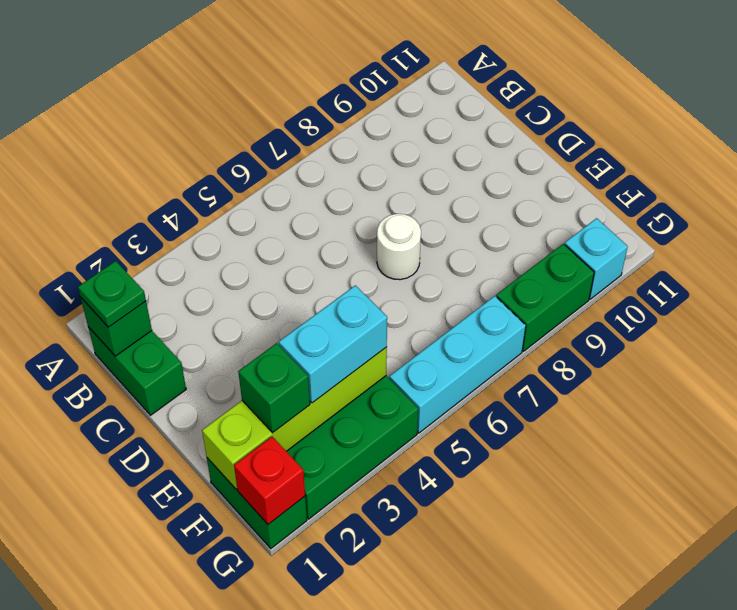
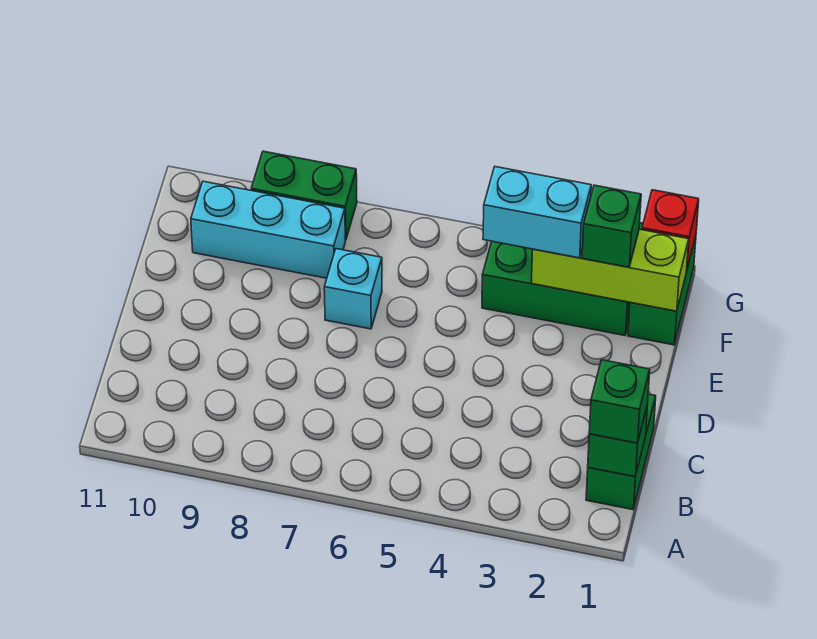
green plate B1 level 3 -> green brick B1 level 3
white round brick D7 level 1 -> none
lime brick F1:F4 level 2 -> lime brick F1:F3 level 2
cyan brick G5:G7 level 1 -> cyan brick F8:F10 level 1
cyan brick G10 level 1 -> cyan brick E7 level 1

